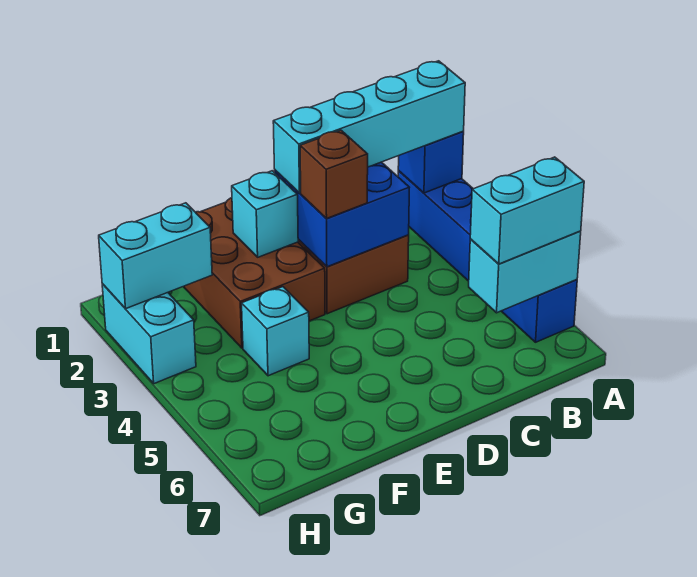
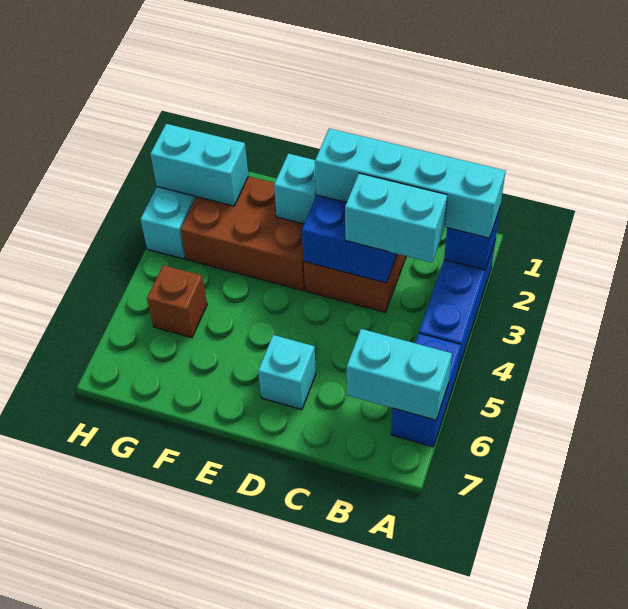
cyan brick A6:B6 level 3 -> cyan brick B3:C3 level 3
brown brick D3 level 3 -> brown brick G5 level 1
brown brick E1:F3 level 1 -> brown brick E2:G3 level 1
cyan brick F4 level 1 -> cyan brick D6 level 1

